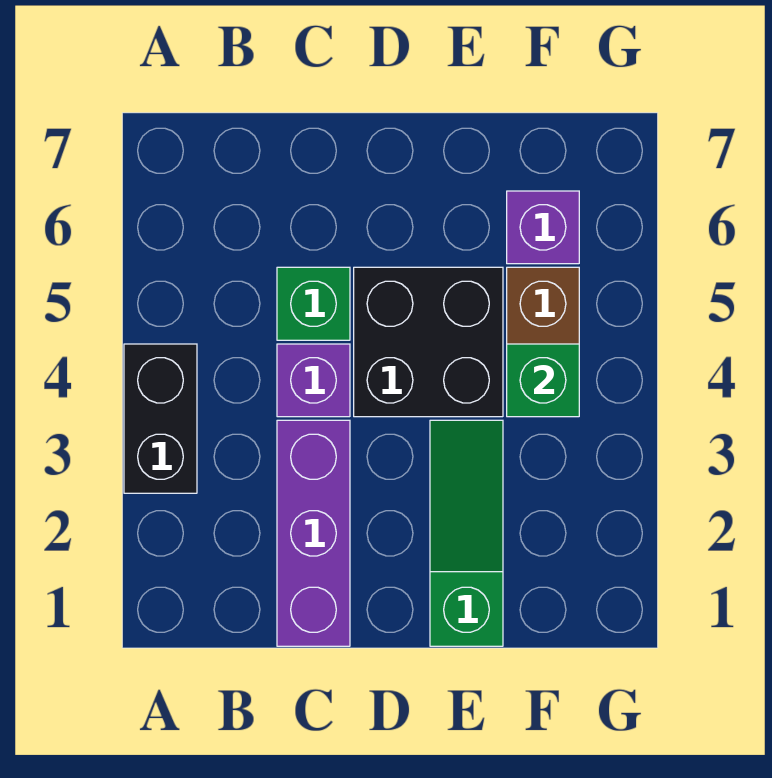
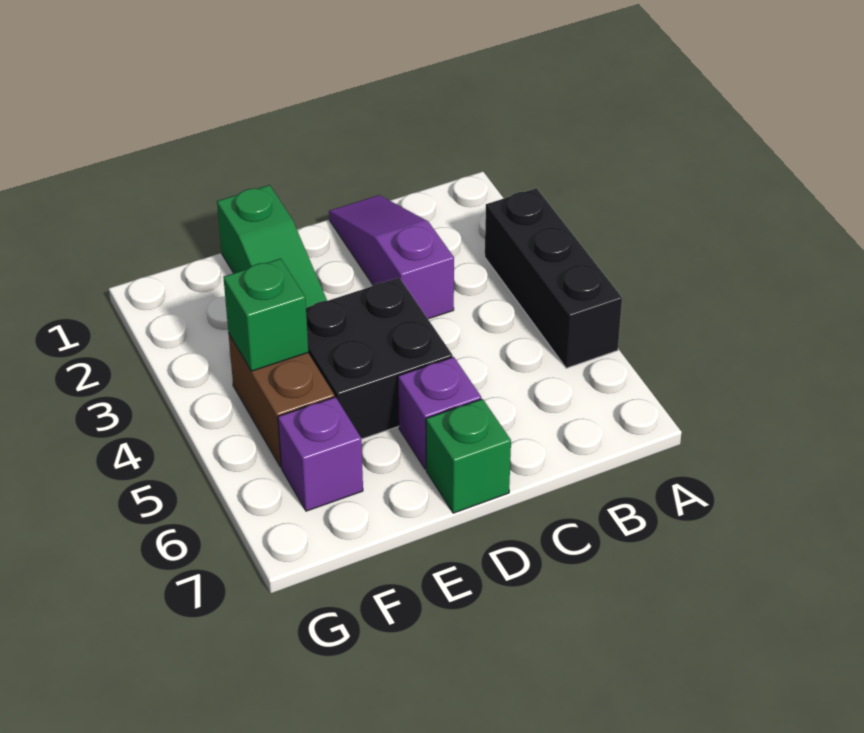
black brick A3:A4 level 1 -> black brick A3:A5 level 1
purple brick C1:C3 level 1 -> purple slope C1:C3 level 1 top 3
purple brick C4 level 1 -> purple brick D6 level 1
green brick C5 level 1 -> green brick D7 level 1

